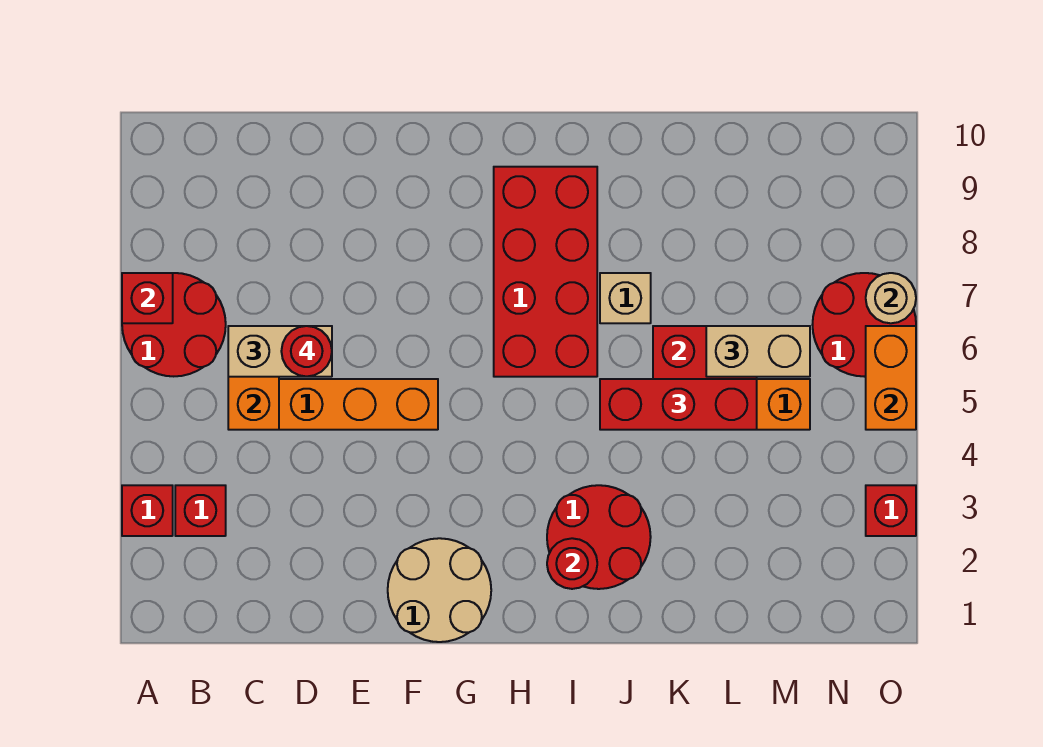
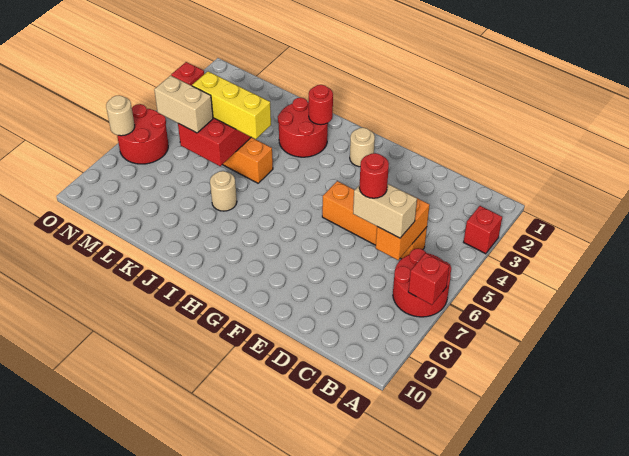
red brick B3 level 1 -> none
tan round brick F1:G2 level 1 -> tan round brick G2 level 1
red brick H6:I9 level 1 -> none
red brick J5:L5 level 3 -> yellow brick J5:L5 level 3
tan brick J7 level 1 -> tan round brick J7 level 1
orange brick O5:O6 level 2 -> none

